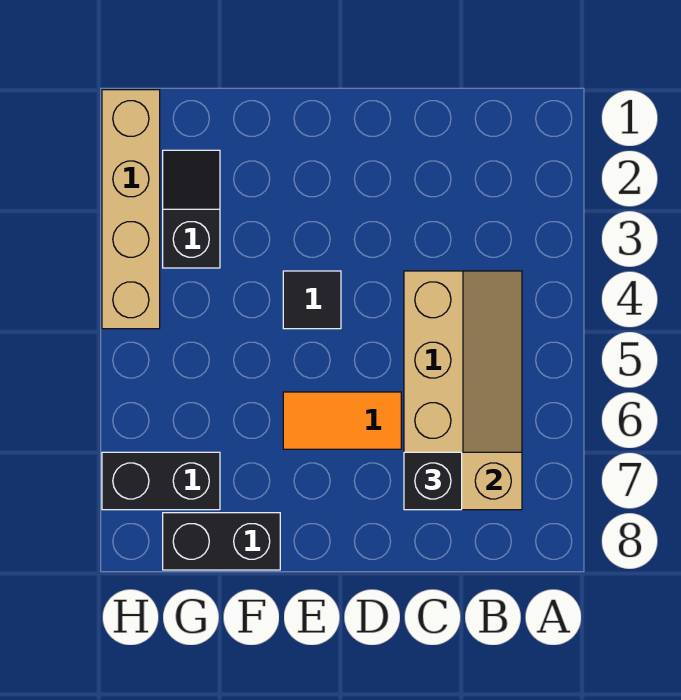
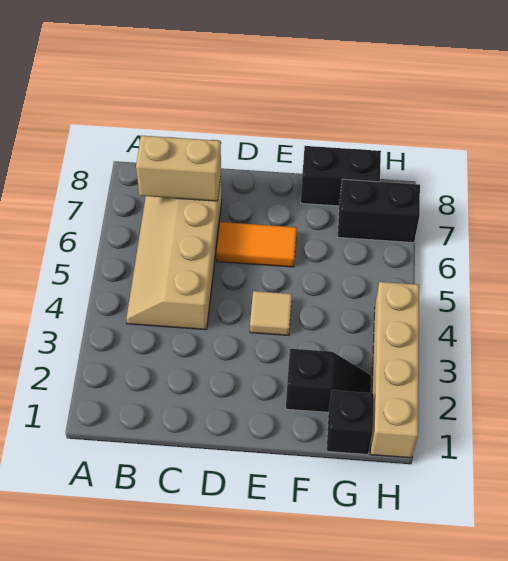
black brick C7 level 3 -> black brick G1 level 1
black tile E4 level 1 -> tan tile E4 level 1
black slope G2:G3 level 1 top 3 -> black slope F2:G2 level 1 top F

